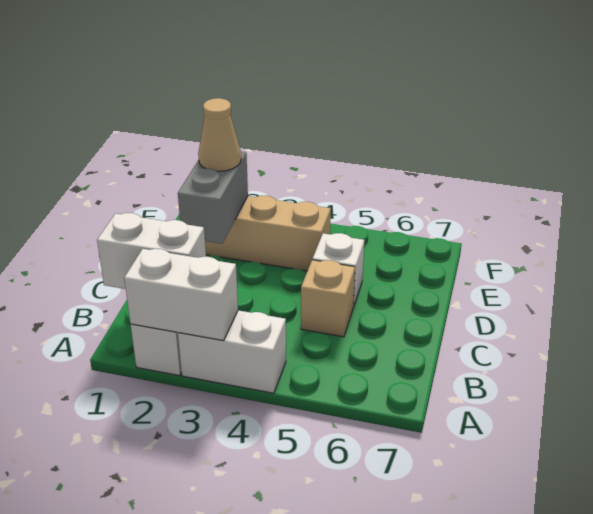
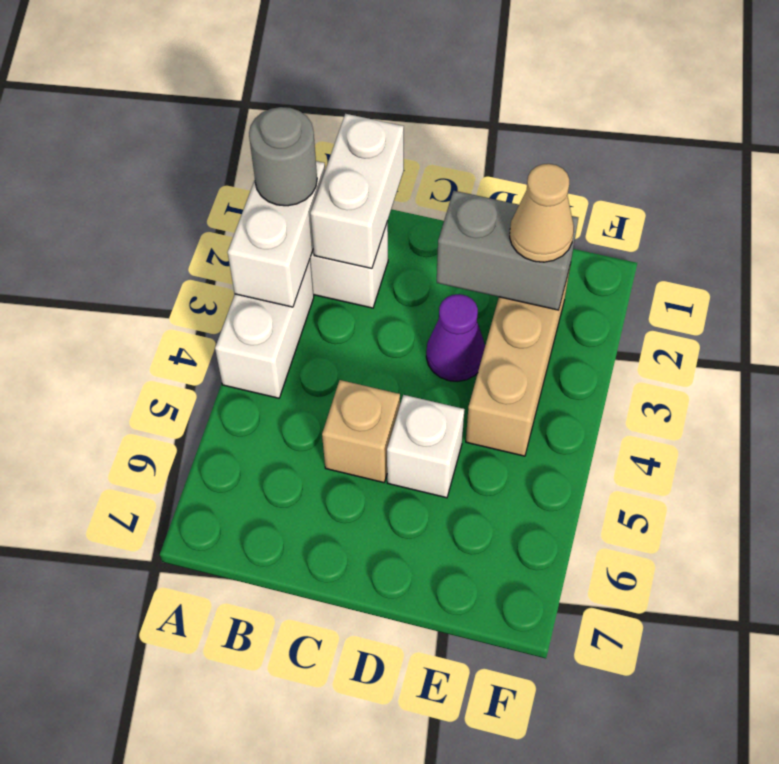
none -> grey round brick A2 level 3
none -> purple cone D3 level 1

